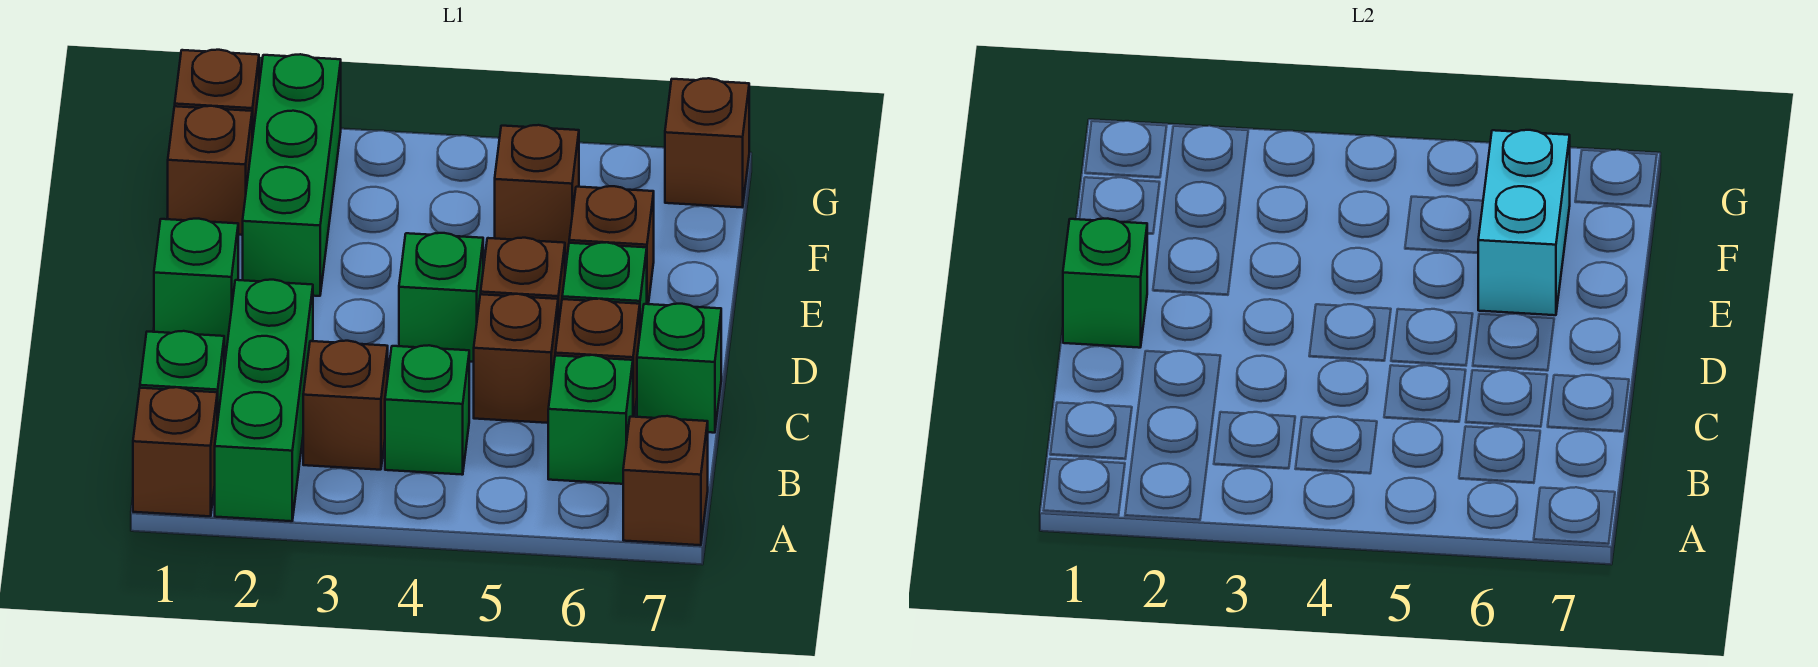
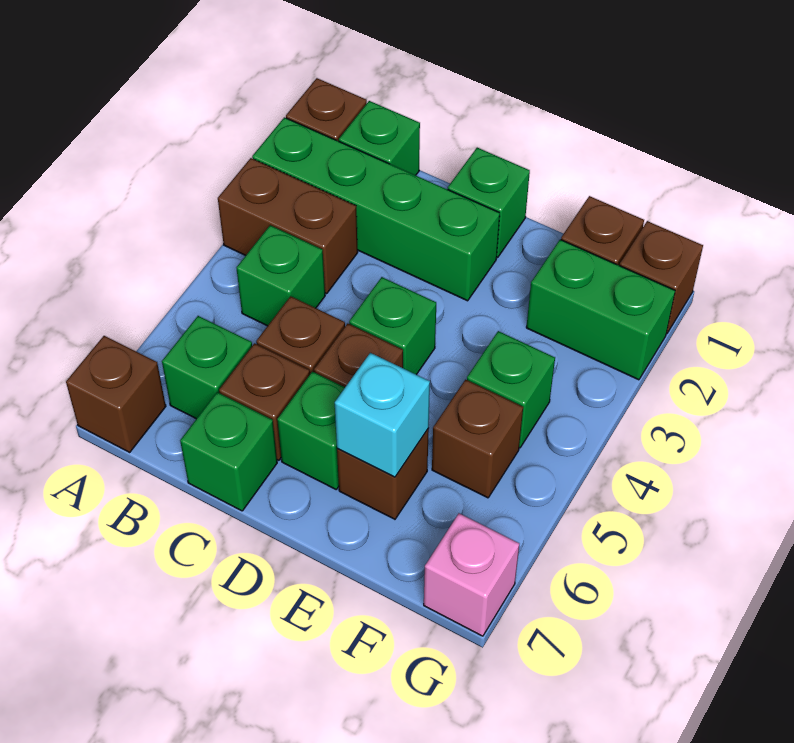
green brick A2:C2 level 1 -> green brick A2:D2 level 1
brown brick B3 level 1 -> brown brick A3:B3 level 1
green brick D1 level 2 -> green brick F4 level 1
green brick E2:G2 level 1 -> green brick F2:G2 level 1
cyan brick E6:F6 level 2 -> cyan brick E6 level 2
brown brick G7 level 1 -> pink brick G7 level 1

